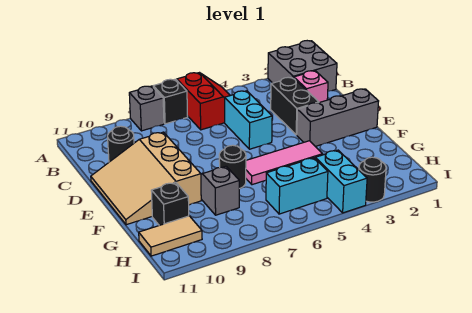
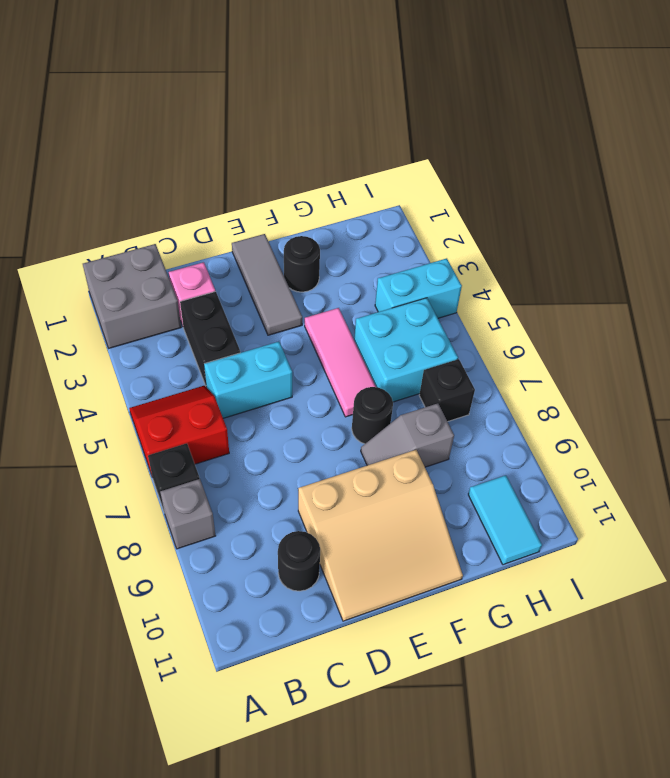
black brick C3:D3 level 1 -> black brick C3:C4 level 1
grey brick E1:E3 level 1 -> grey tile E1:E3 level 1
black brick G10 level 1 -> black brick H7 level 1
cyan brick H5:H6 level 1 -> cyan brick G5:H6 level 1
tan tile H10:H11 level 1 -> cyan tile H10:H11 level 1
black round brick I3 level 1 -> black round brick F2 level 1

